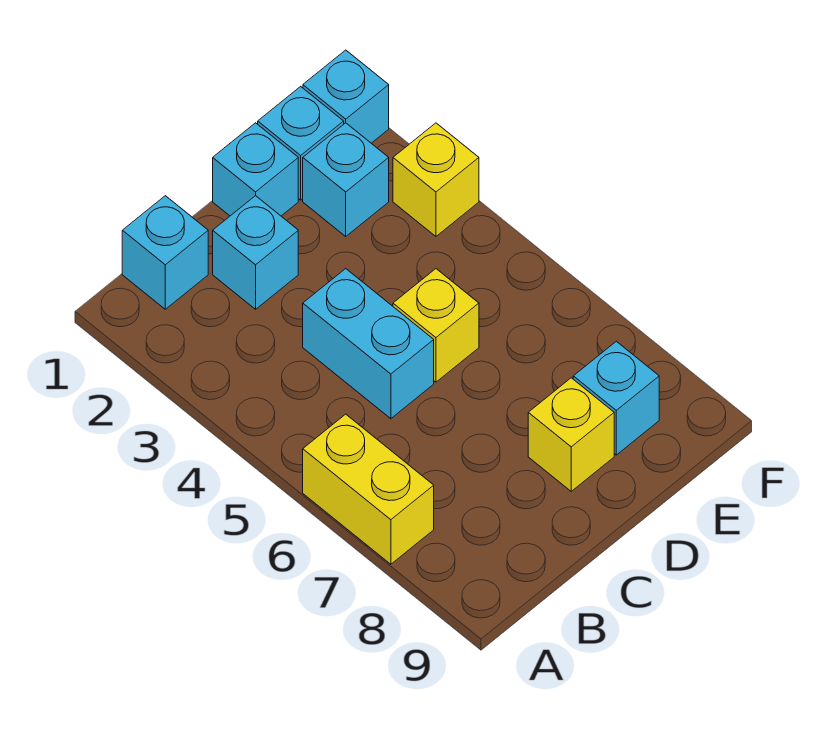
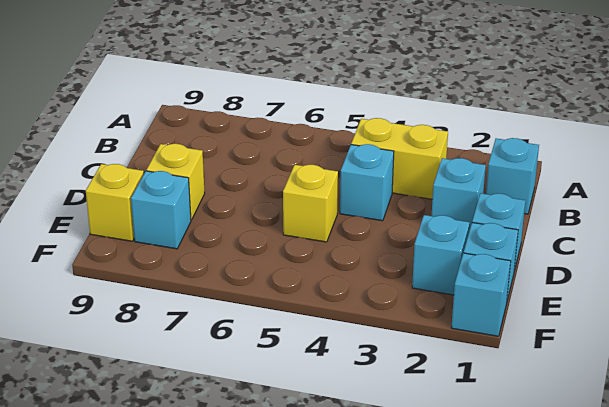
yellow brick A6:A7 level 1 -> yellow brick B3:B4 level 1
cyan brick C4:C5 level 1 -> cyan brick C4 level 1
yellow brick F3 level 1 -> yellow brick E9 level 1

